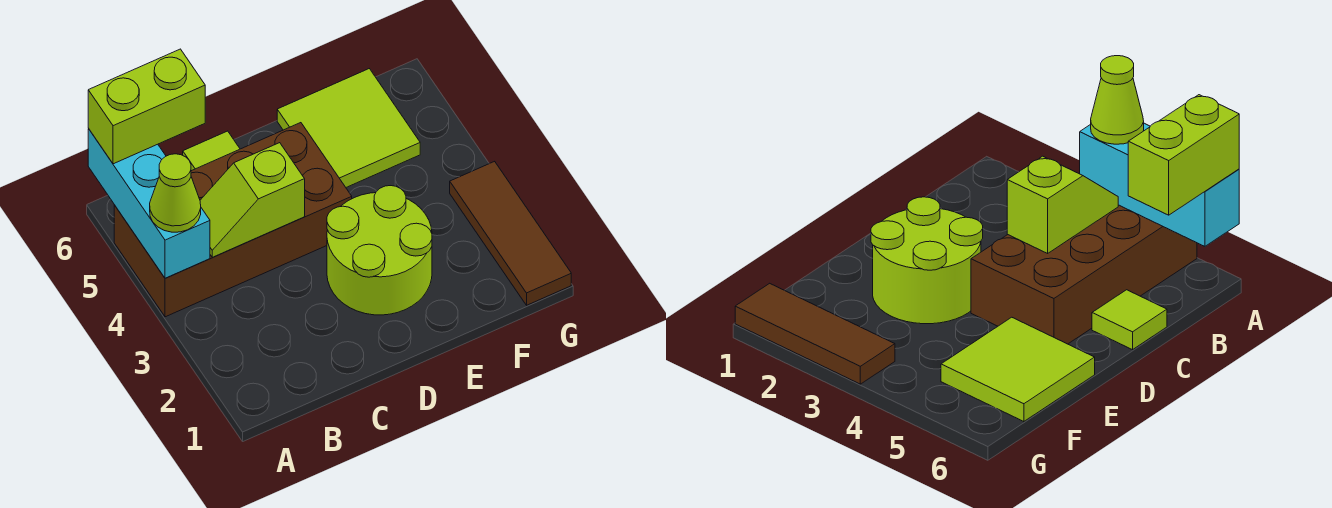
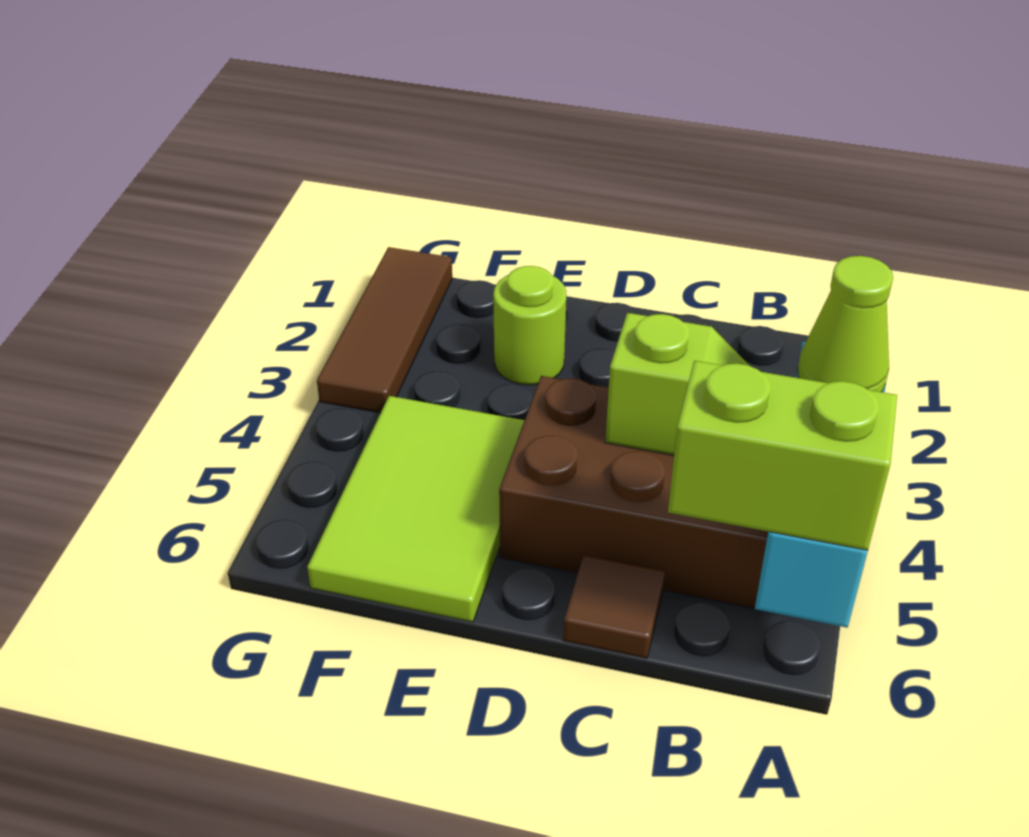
lime tile C6 level 1 -> brown tile C6 level 1
lime round brick D2:E3 level 1 -> lime round brick E2 level 1
lime tile E5:F6 level 1 -> lime tile E4:F6 level 1

